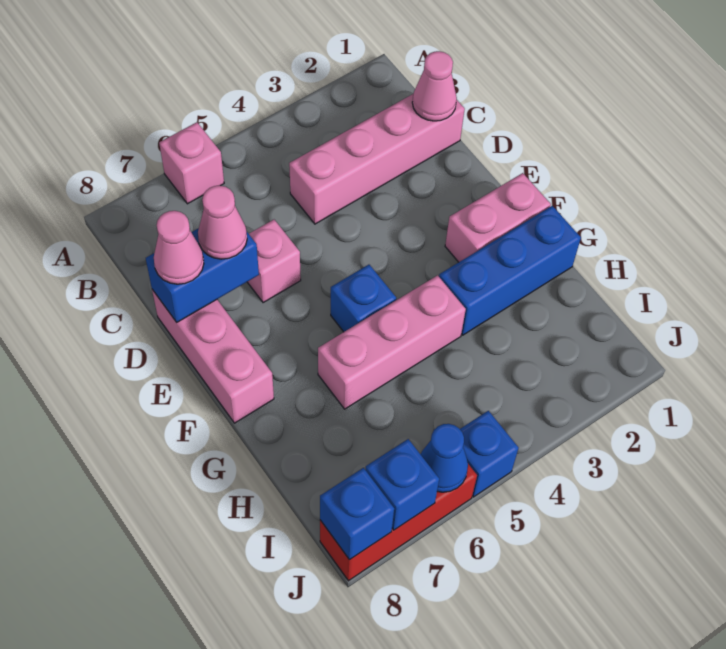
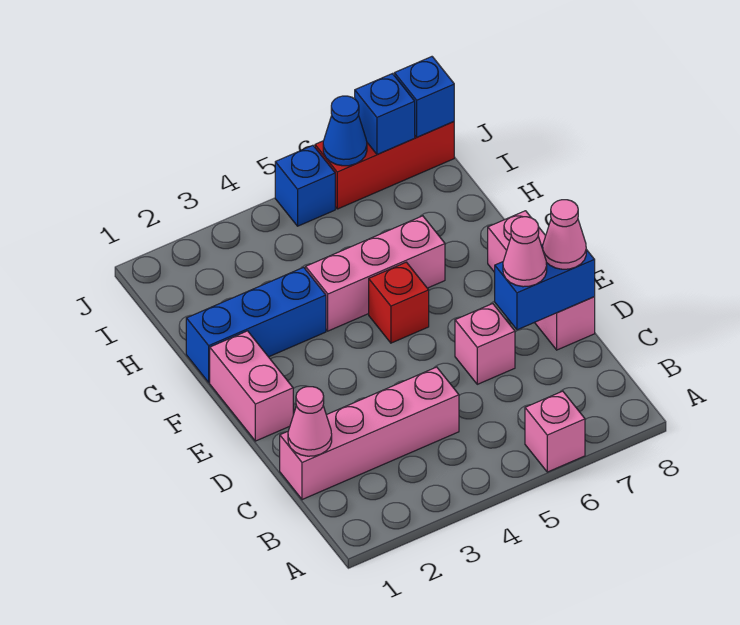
pink brick F1:F2 level 1 -> pink brick E1:F1 level 1
blue brick F5 level 1 -> red brick F5 level 1

